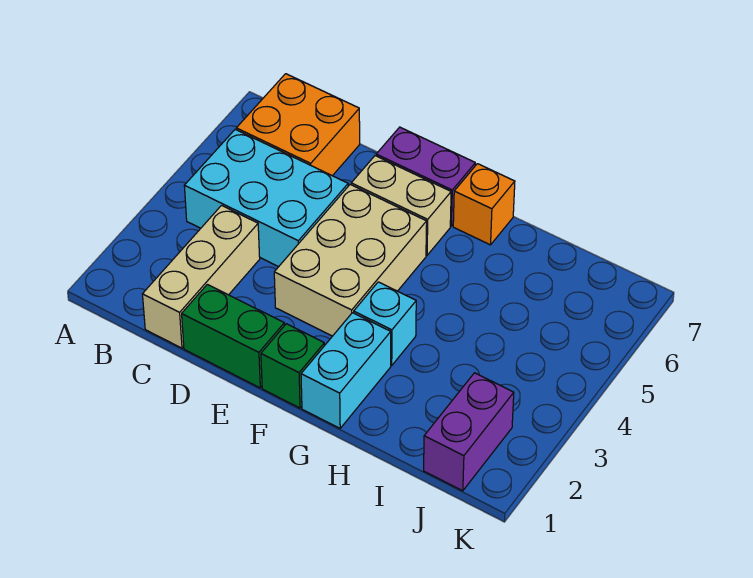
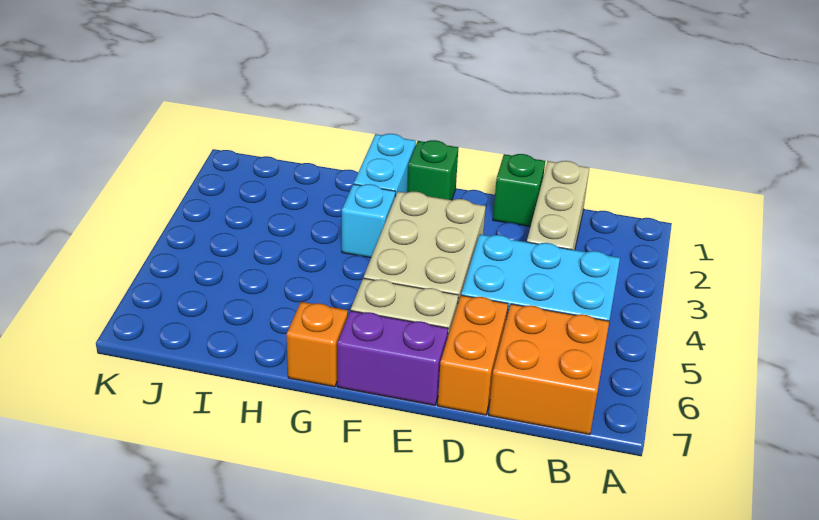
green brick D1:E1 level 1 -> green brick D1 level 1
none -> orange brick D6:D7 level 1
purple brick J1:J2 level 1 -> none

